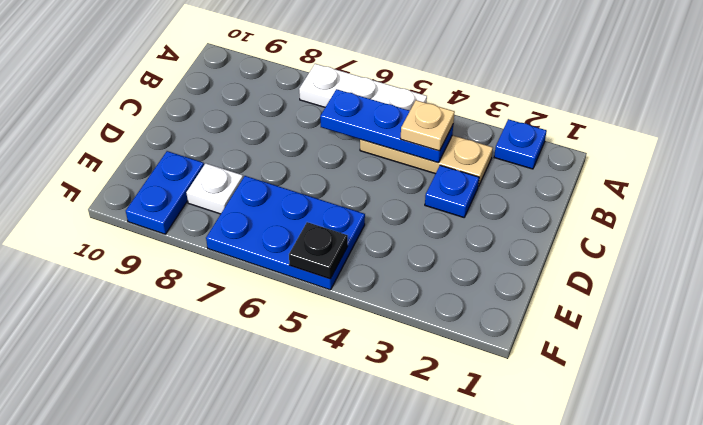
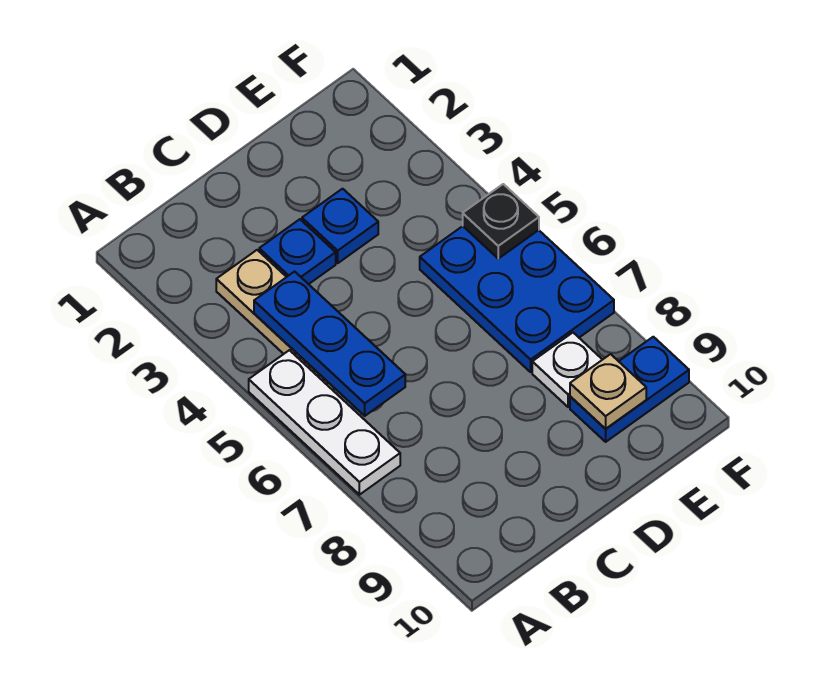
blue plate A2 level 1 -> blue plate D3 level 1
tan plate B4 level 3 -> tan plate E9 level 2

